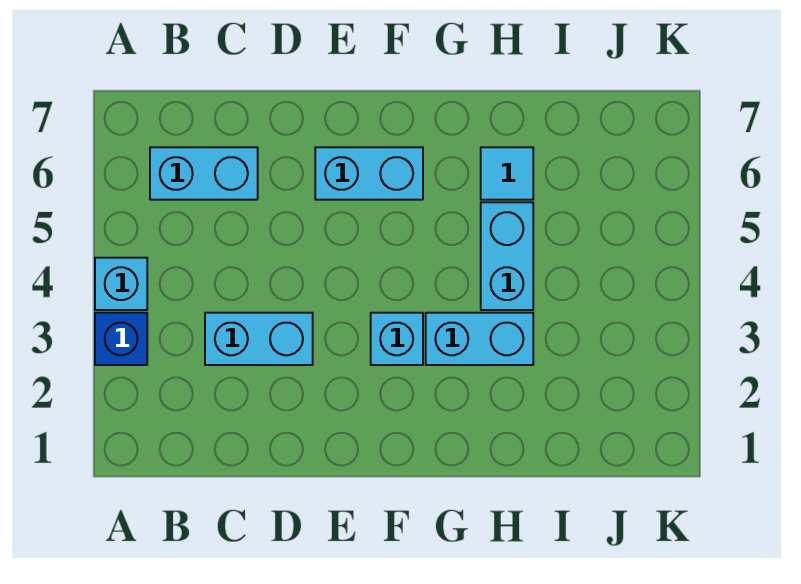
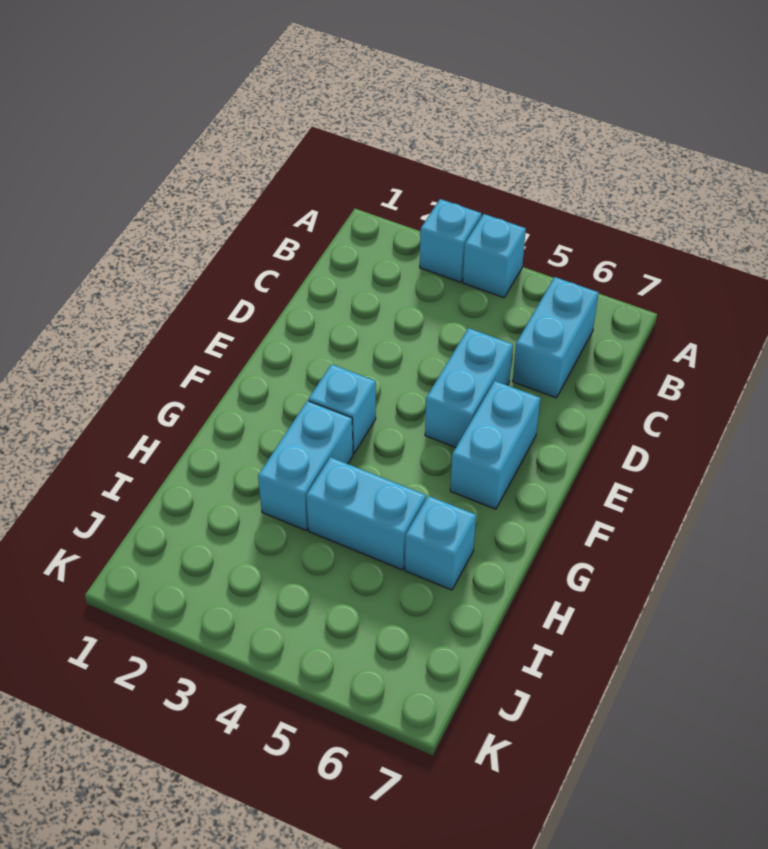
blue brick A3 level 1 -> cyan brick A3 level 1
cyan brick C3:D3 level 1 -> cyan brick D5:E5 level 1
cyan tile H6 level 1 -> cyan brick H6 level 1

